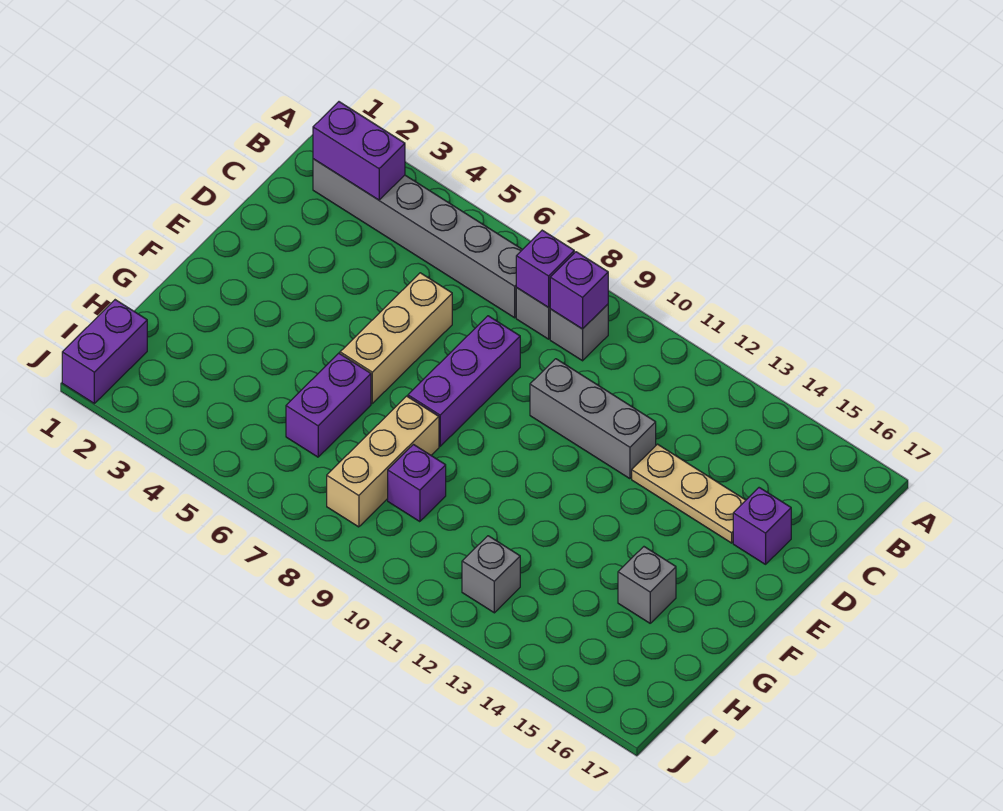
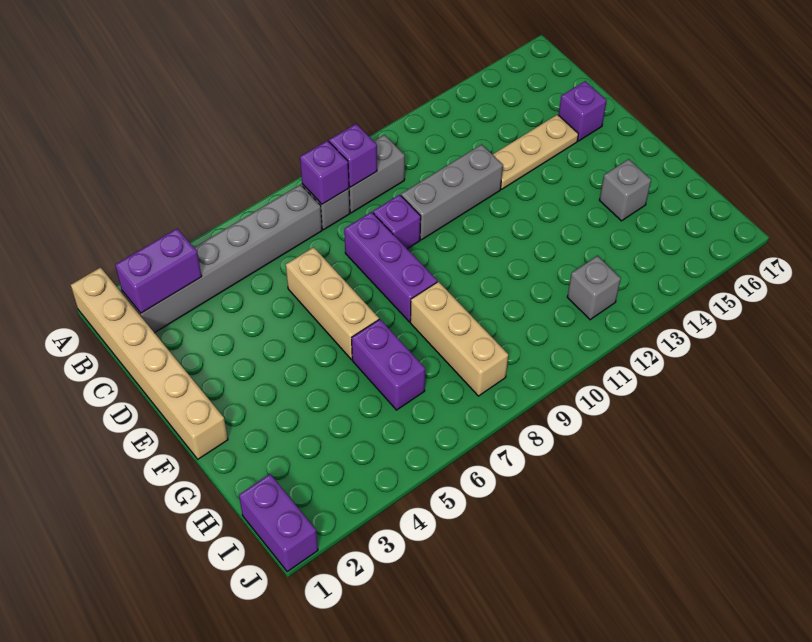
none -> tan brick A1:F1 level 1
grey brick B9 level 1 -> grey brick B9:B10 level 1
purple brick H9 level 1 -> purple brick D9 level 1

